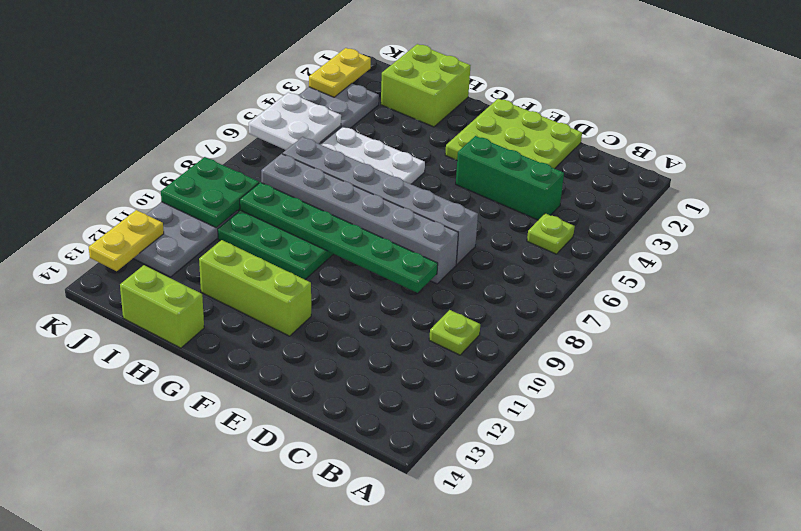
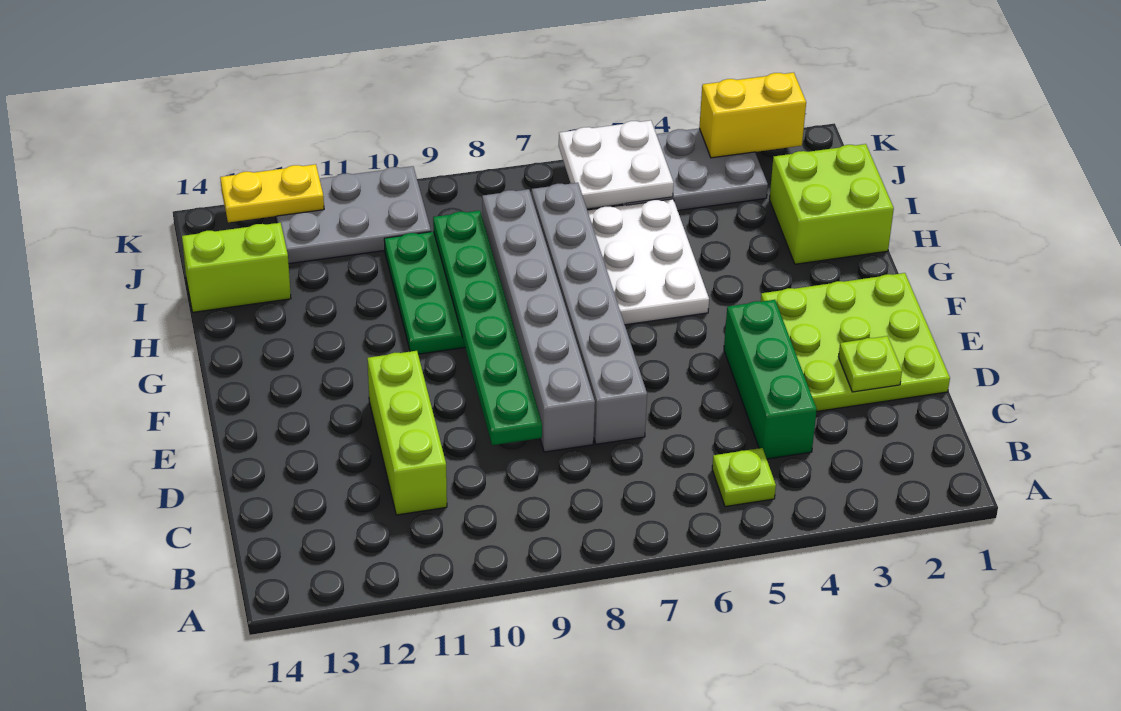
lime plate B10 level 1 -> lime plate D2 level 2
lime brick F12:H12 level 1 -> lime brick C11:E11 level 1
lime brick H14:I14 level 1 -> lime brick I13:I14 level 1
green plate J9:K10 level 2 -> none
yellow plate K2:K3 level 2 -> yellow brick K2:K3 level 2

